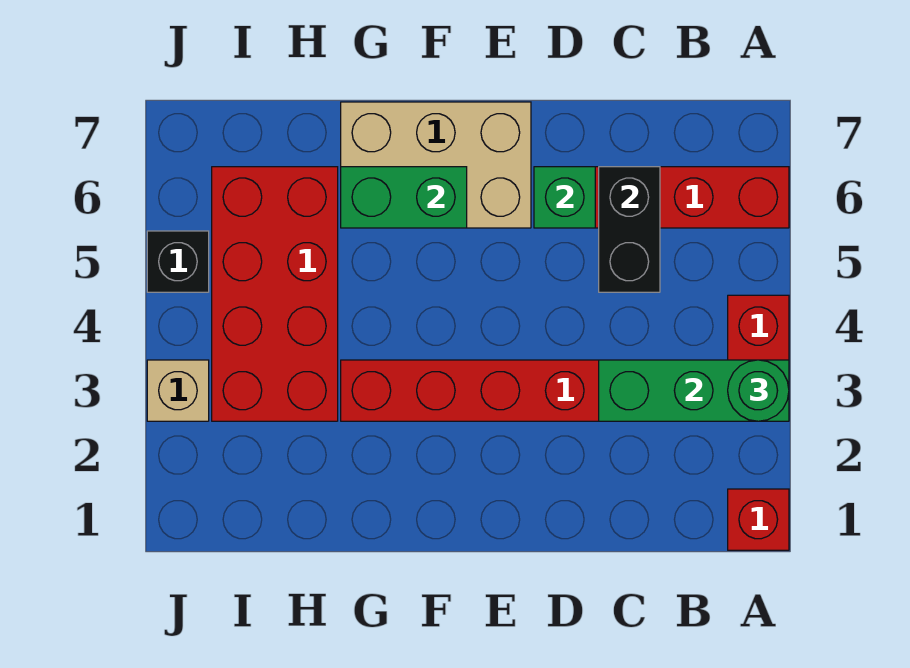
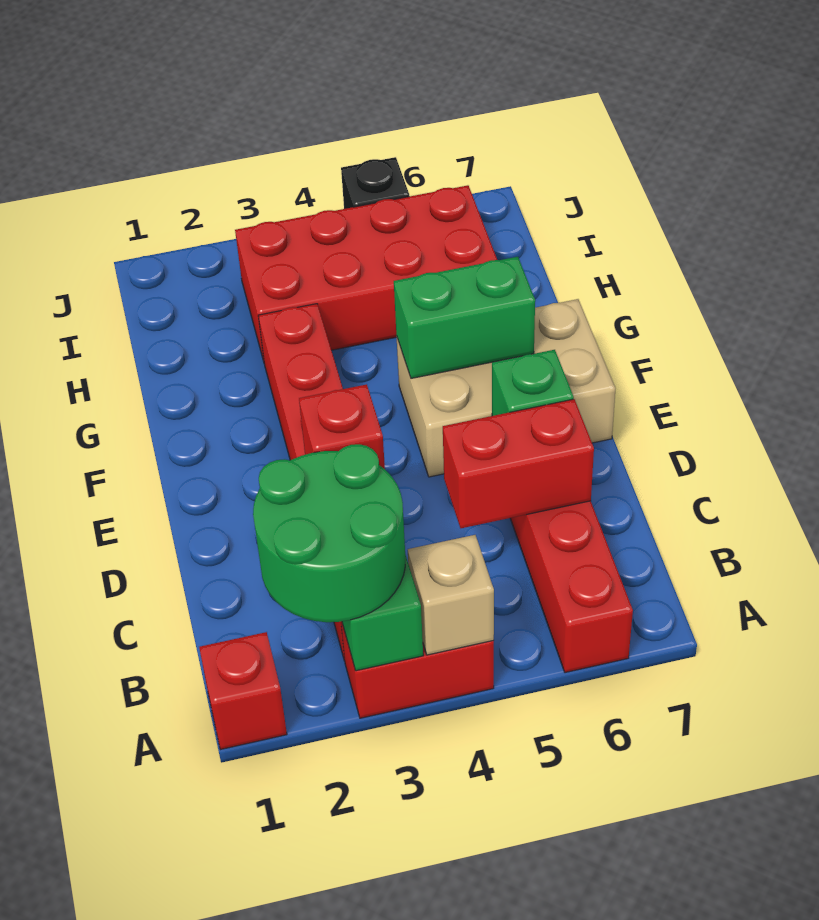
green round brick A3 level 3 -> green round brick A2:B3 level 3
none -> red brick C3 level 3
black brick C5:C6 level 2 -> red brick C5:C6 level 2
tan brick E6:G7 level 1 -> tan brick E5:F7 level 1
green brick F6:G6 level 2 -> green brick F5:F6 level 2
tan brick J3 level 1 -> tan brick A4 level 2

